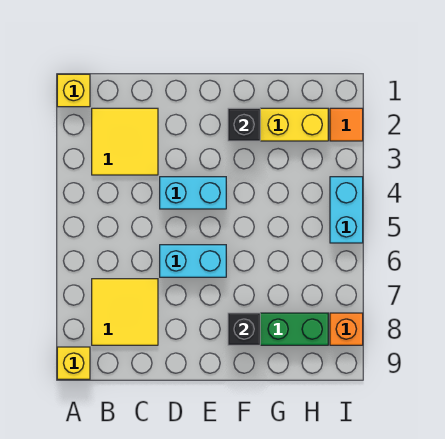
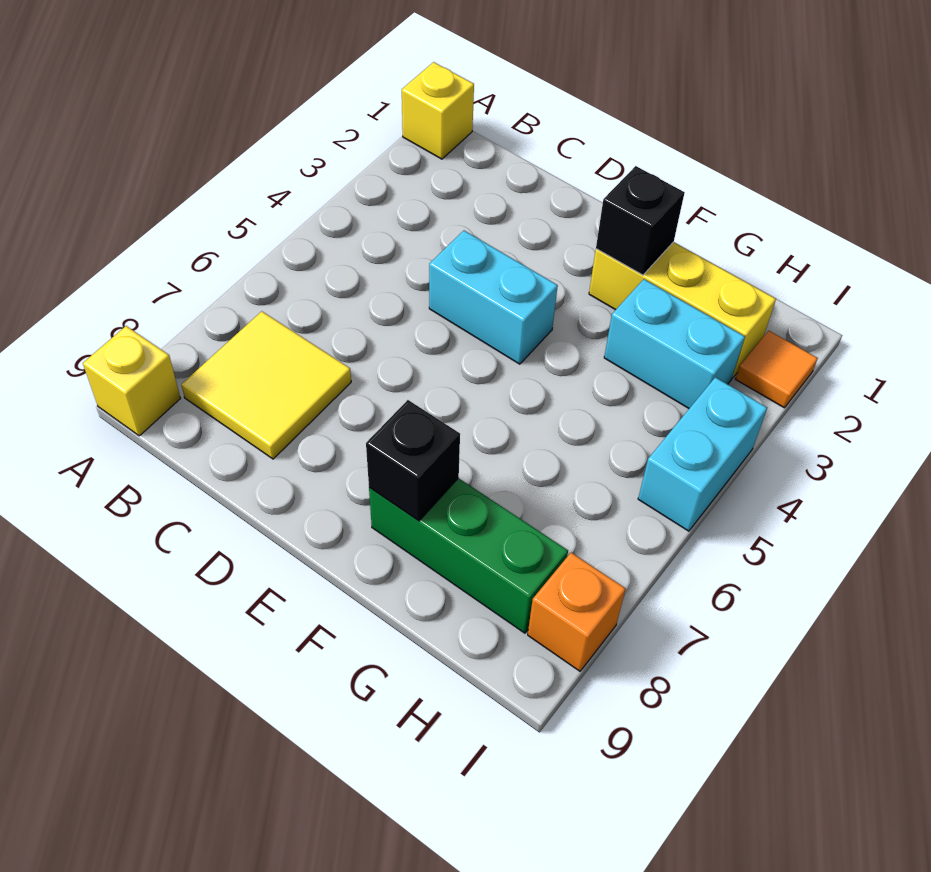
yellow tile B2:C3 level 1 -> none
cyan brick D6:E6 level 1 -> cyan brick G3:H3 level 1

